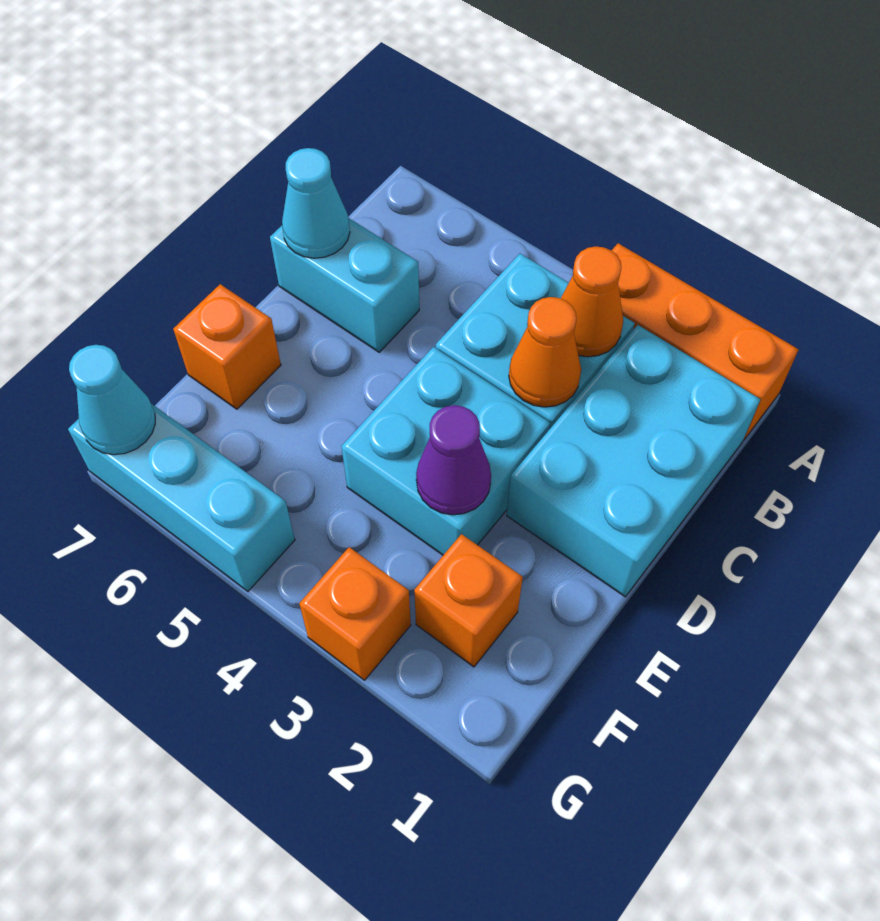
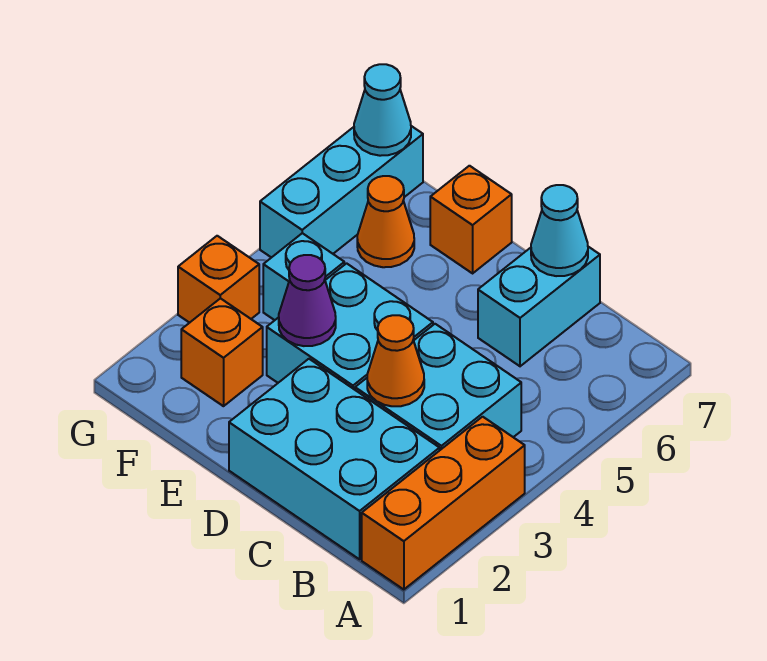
orange cone B3 level 2 -> orange cone F6 level 1
none -> cyan brick F4 level 1

